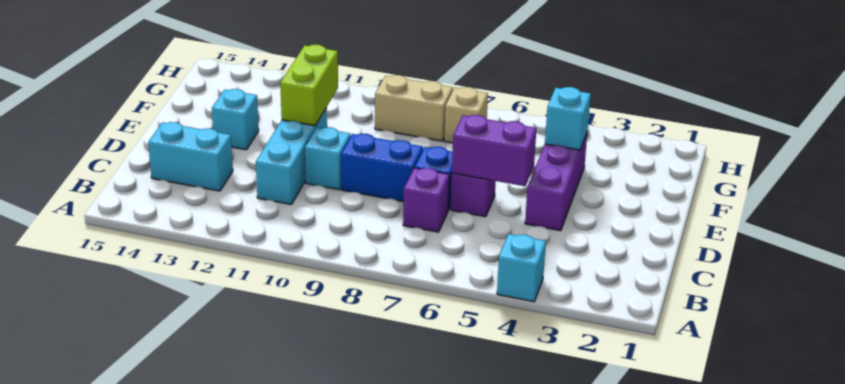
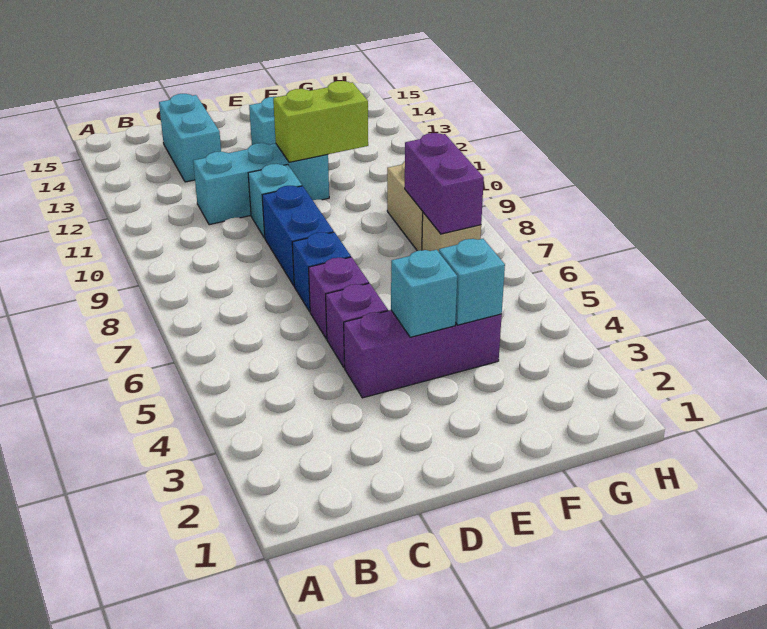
cyan brick A4 level 1 -> cyan brick E4 level 2
purple brick C7 level 1 -> purple brick D5 level 1
purple brick D5:D6 level 2 -> purple brick G7:G8 level 2

